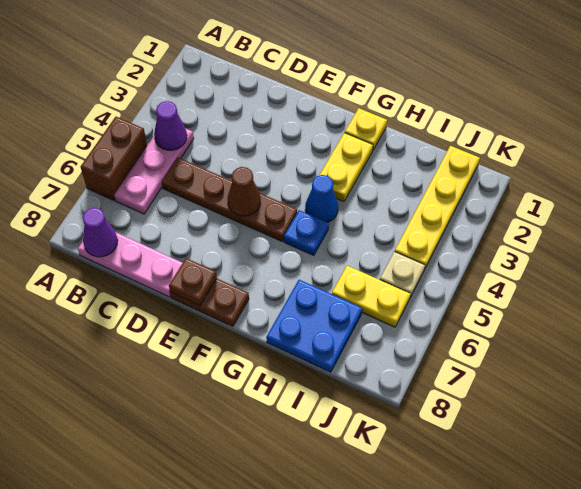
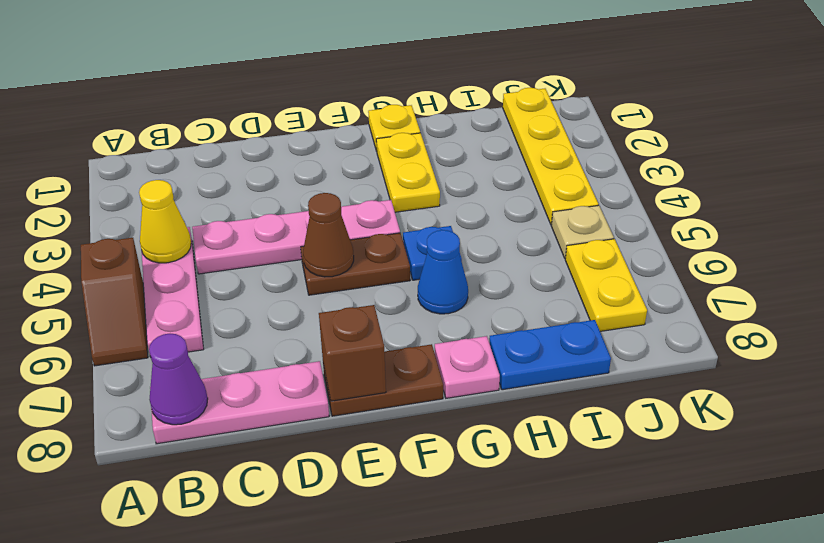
brown brick A5:A6 level 1 -> brown slope A5:A6 level 1 top 5
purple cone B4 level 2 -> yellow cone B4 level 2
none -> pink plate C4:F4 level 1
brown plate C5:F5 level 1 -> brown plate E5:F5 level 1
brown plate E8 level 2 -> brown brick E8 level 2
blue cone G4 level 1 -> blue cone G6 level 1
none -> pink plate G8 level 1
blue plate H7:I8 level 1 -> blue plate H8:I8 level 1
yellow plate I6:J6 level 1 -> yellow plate J6:J7 level 1

